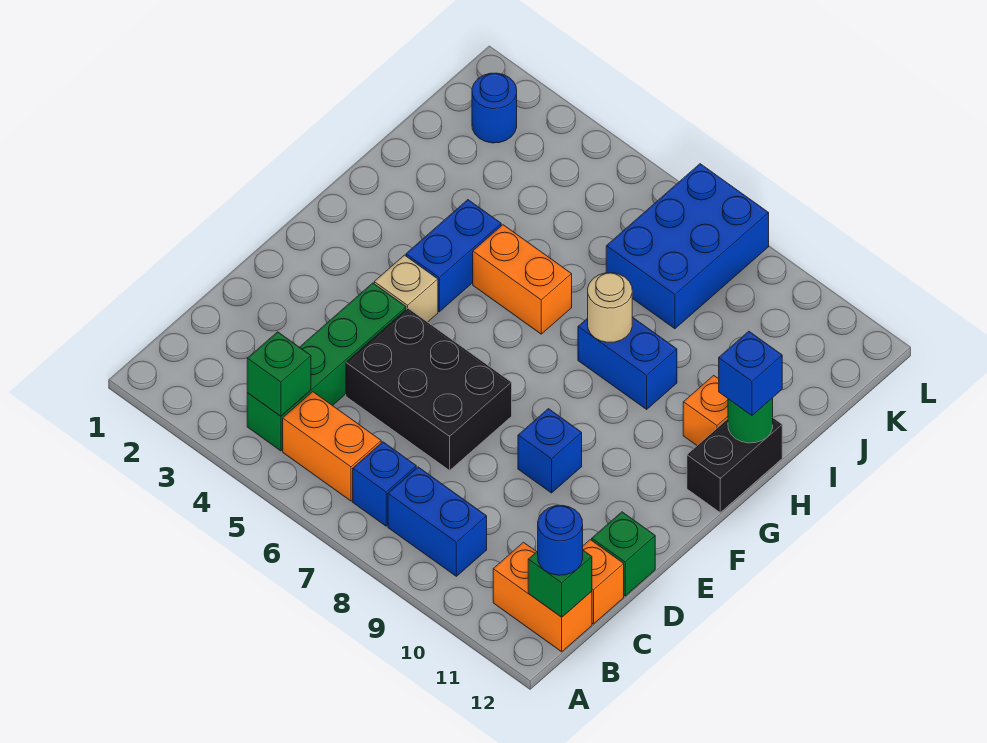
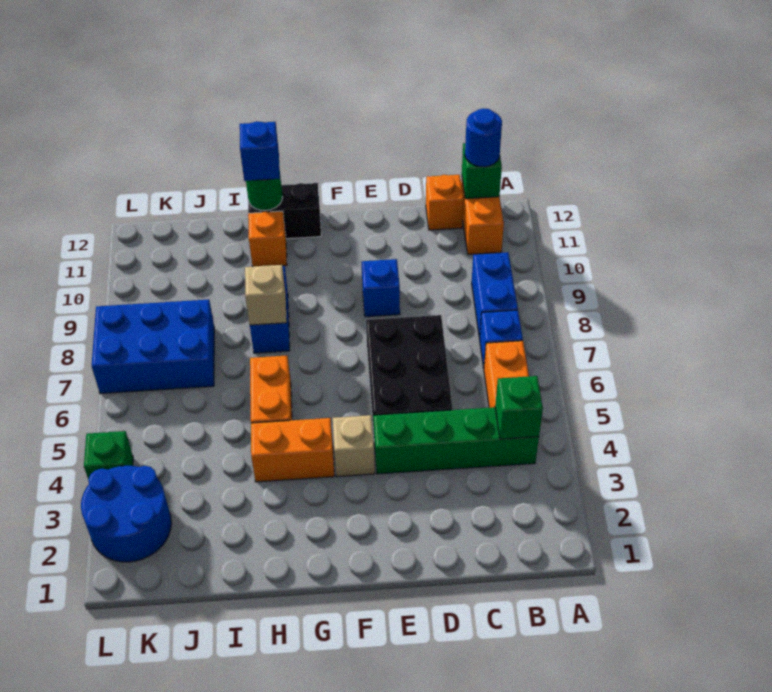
green brick D12 level 1 -> green brick L4 level 1
blue brick G4:H4 level 1 -> orange brick G4:H4 level 1
tan round brick H8 level 2 -> tan brick H8 level 2
blue round brick K2 level 1 -> blue round brick K2:L3 level 1

